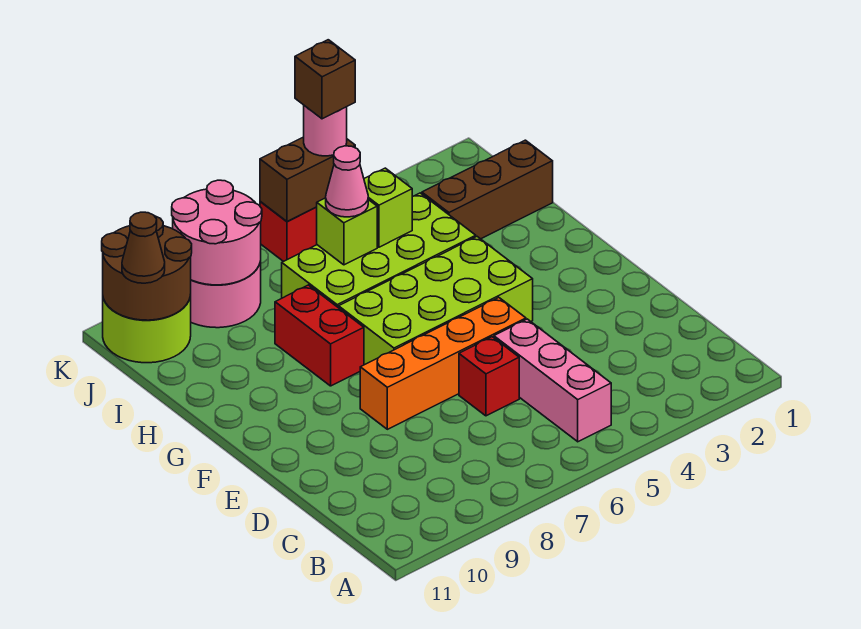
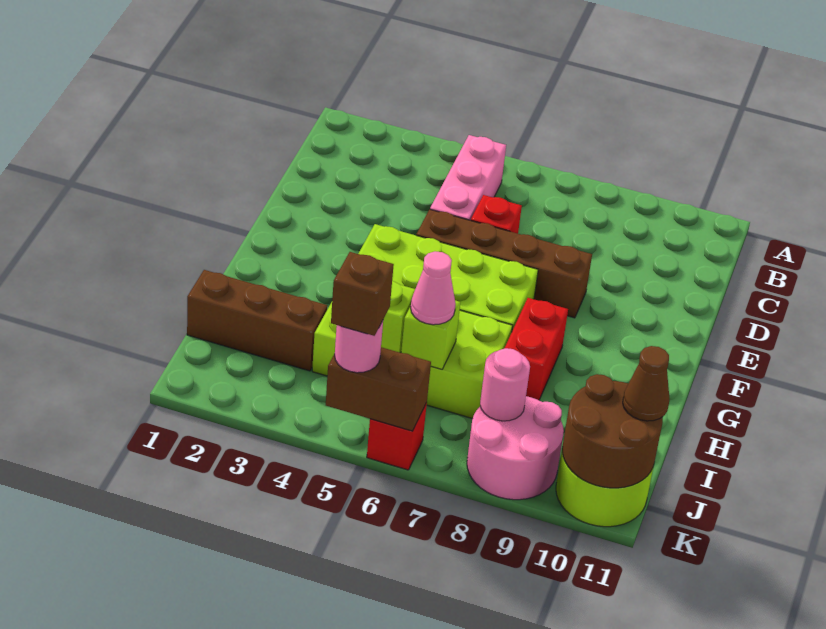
orange brick E5:E8 level 1 -> brown brick E5:E8 level 1
pink round brick J8:K9 level 2 -> pink round brick J8 level 2

